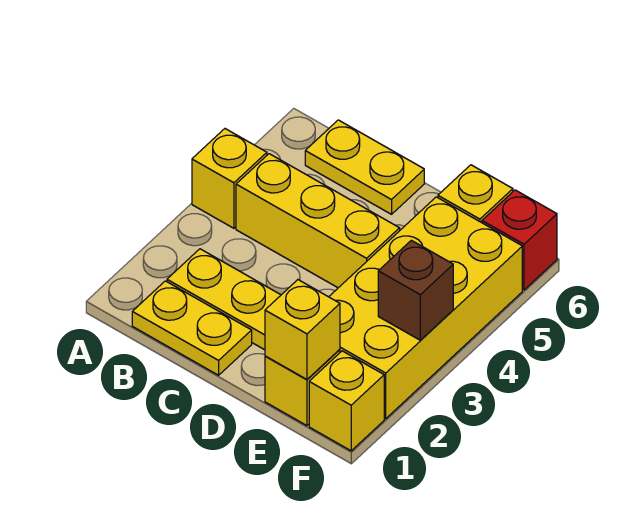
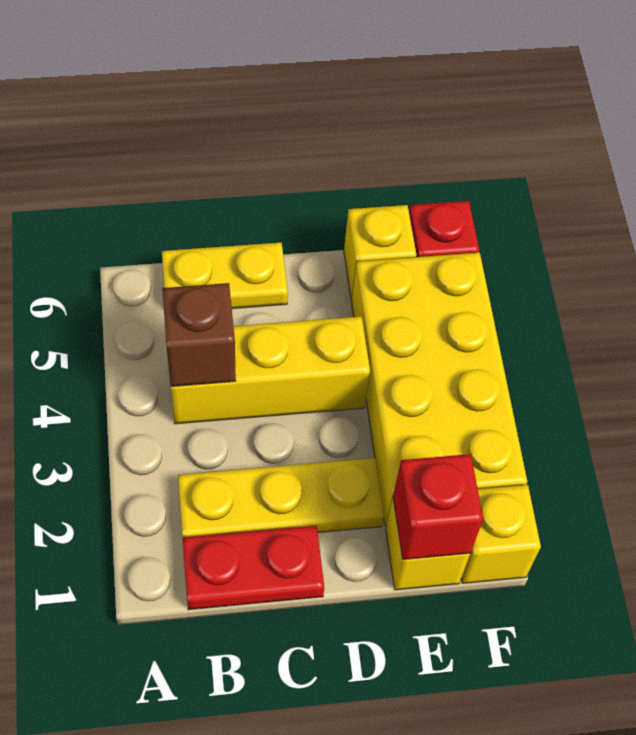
yellow brick A4 level 1 -> none
yellow plate B1:C1 level 1 -> red plate B1:C1 level 1
yellow brick E1 level 2 -> red brick E1 level 2
brown brick F3 level 2 -> brown brick B4 level 2

